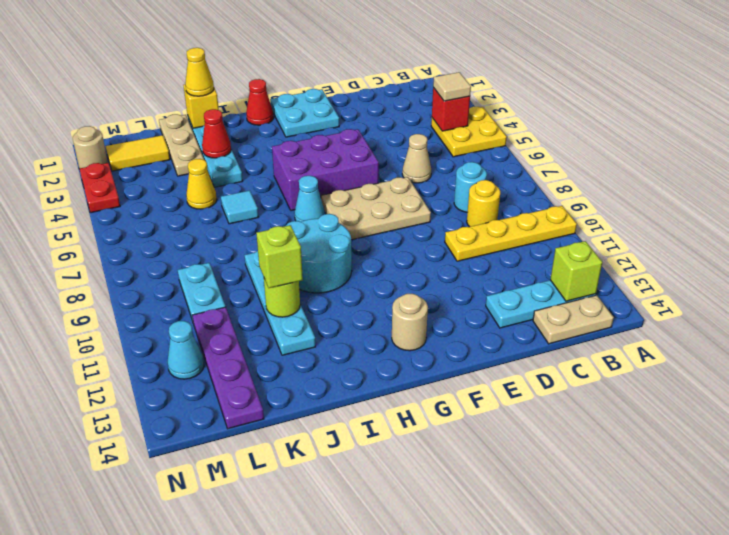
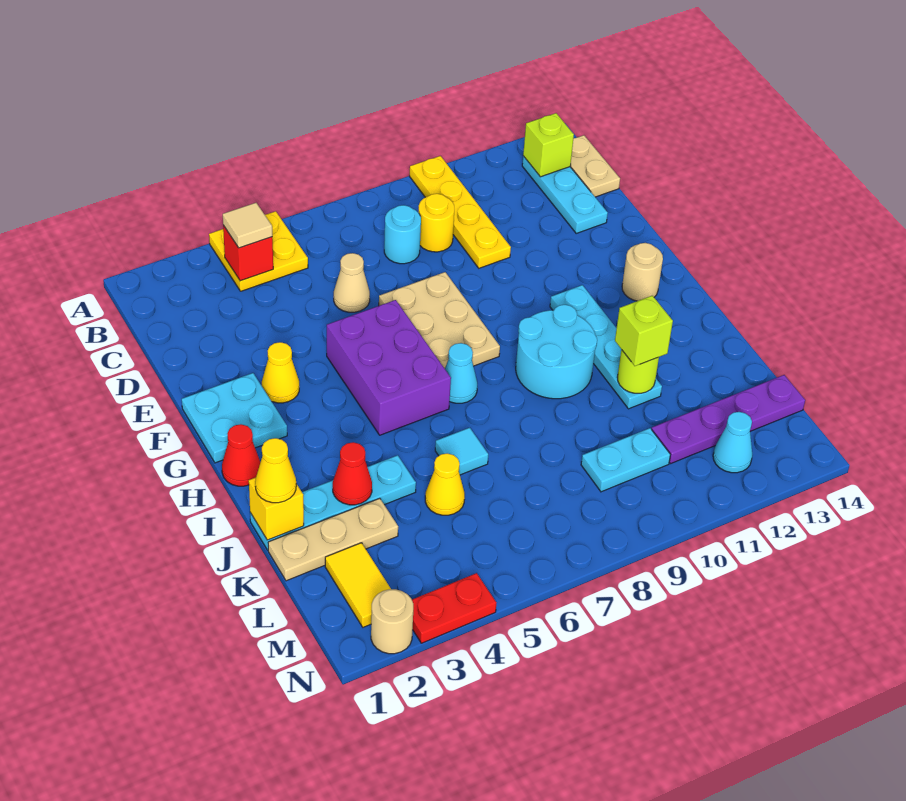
none -> yellow cone F3 level 1
cyan plate J9:J12 level 1 -> cyan plate G11:J11 level 1

